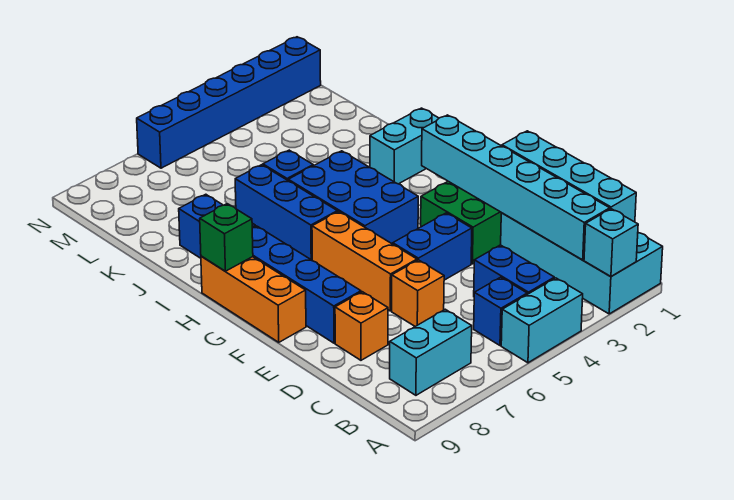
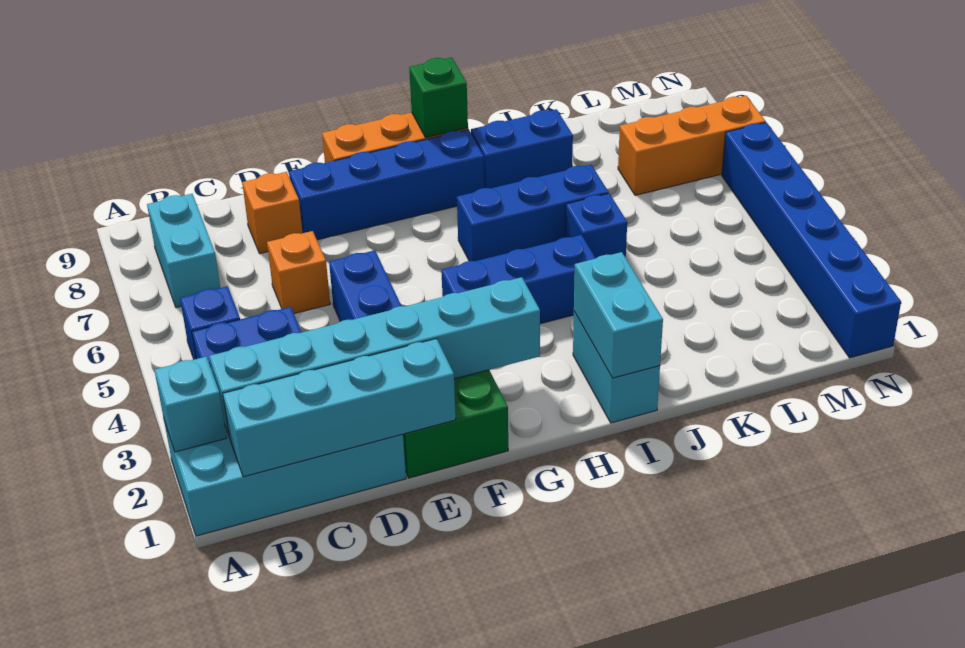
cyan brick A4:A5 level 1 -> cyan brick I1:I2 level 2
orange brick E6:G6 level 1 -> orange brick L7:N7 level 1
blue brick G4:I5 level 1 -> blue brick G4:I4 level 1

